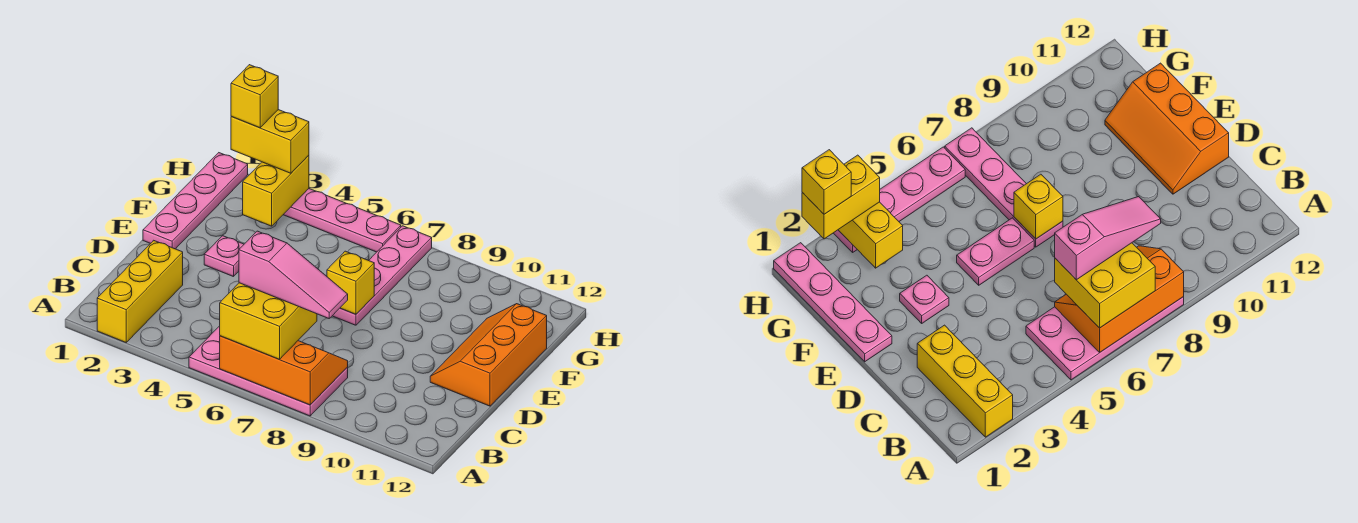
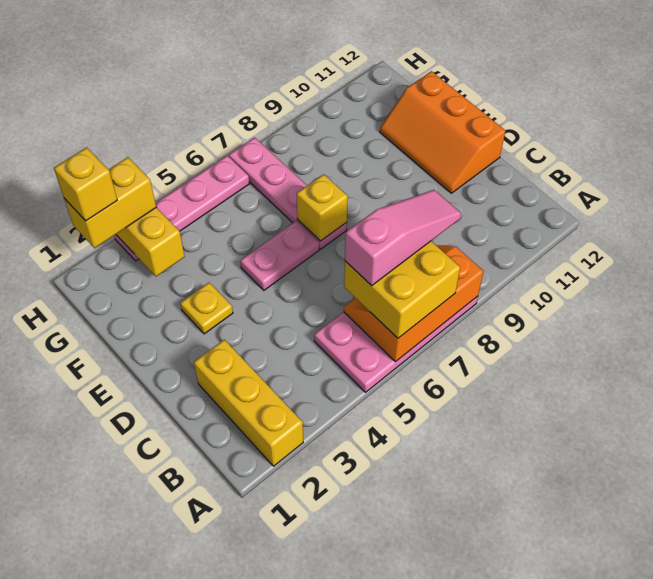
pink plate E1:H1 level 1 -> none
pink plate E3 level 1 -> yellow plate E3 level 1

